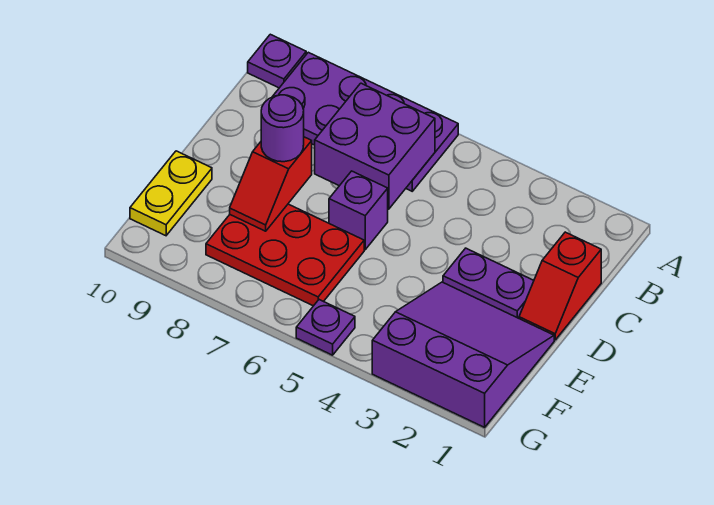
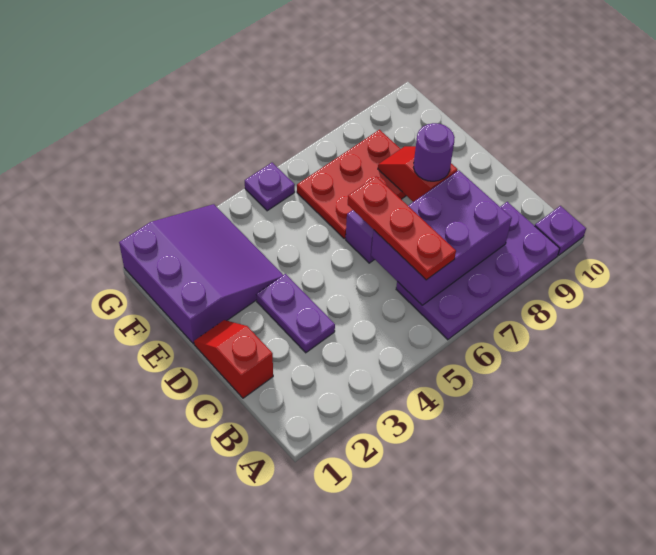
purple brick B6:C7 level 2 -> purple brick B6:C8 level 2
none -> red plate B6:D6 level 3
purple plate D2:D3 level 1 -> purple plate C3:D3 level 1
purple slope E1:G3 level 1 top G -> purple slope E1:G3 level 1 top 1
yellow plate E10:F10 level 1 -> none

